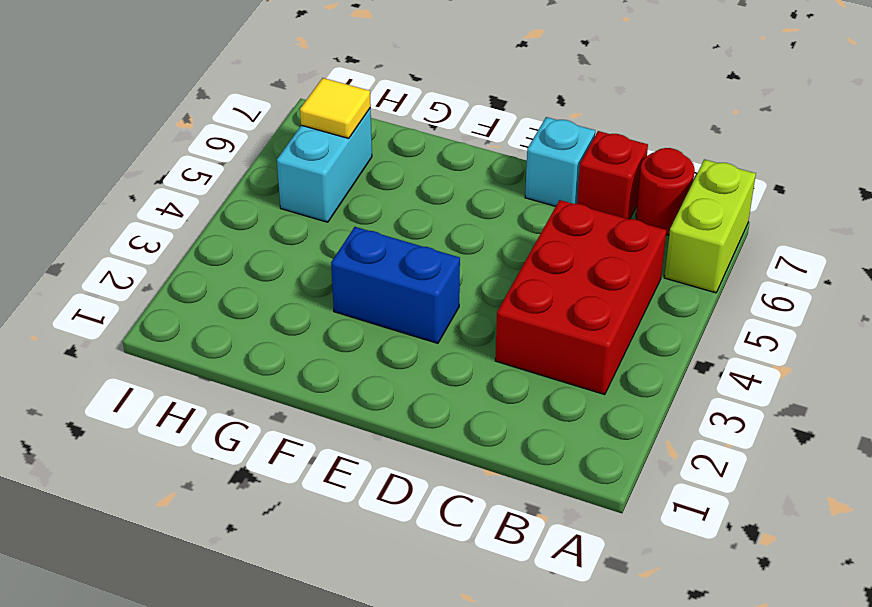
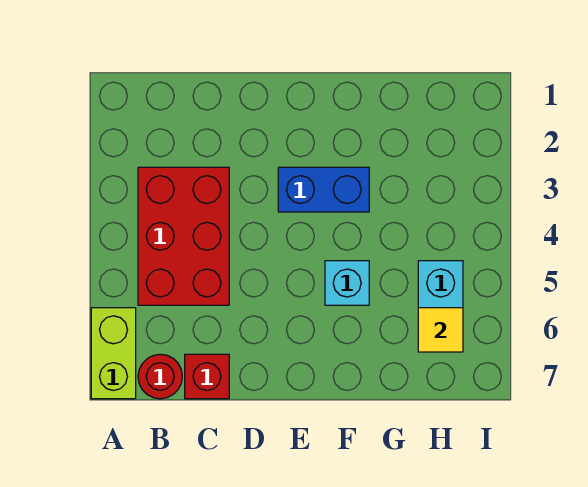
cyan brick D7 level 1 -> cyan brick F5 level 1

